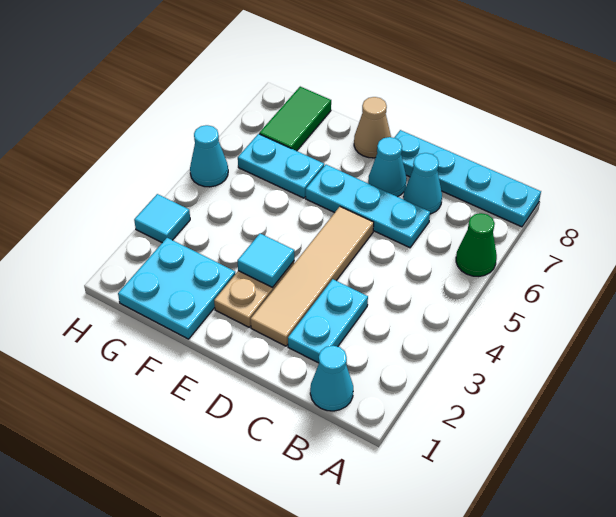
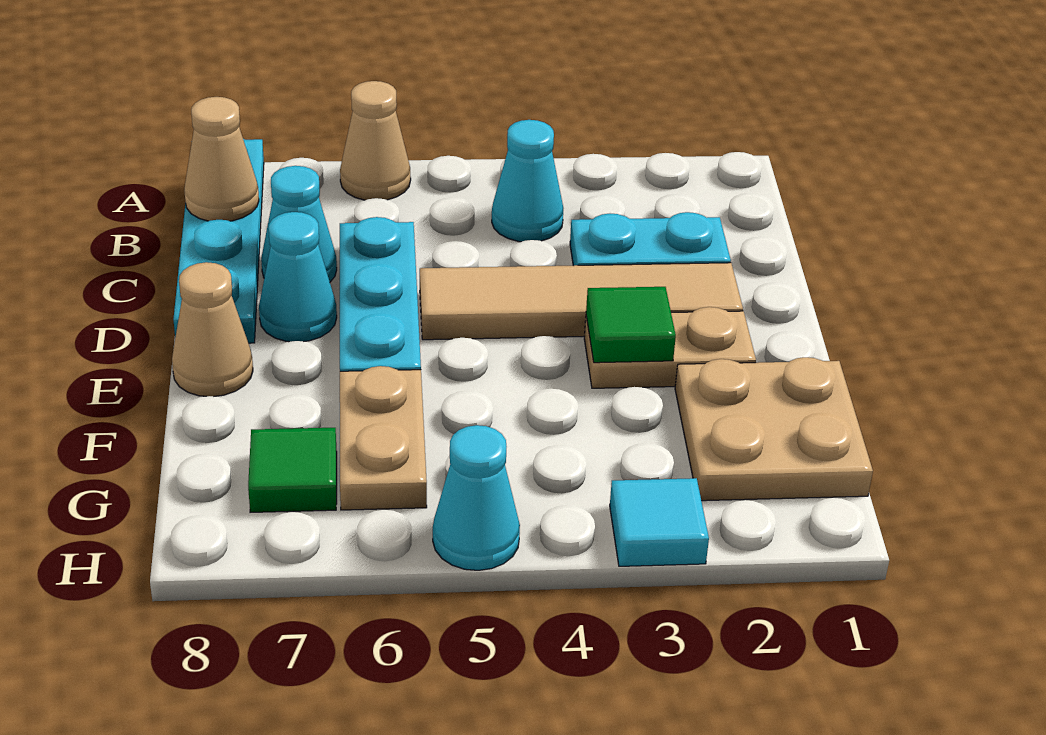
green cone A6 level 1 -> tan cone A6 level 1
cyan cone B1 level 1 -> cyan cone B4 level 1
none -> tan cone B8 level 2
cyan tile E3 level 2 -> green tile E3 level 2
cyan plate F1:G2 level 1 -> tan plate F1:G2 level 1
cyan plate F6:G6 level 1 -> tan plate F6:G6 level 1
green tile G7:G8 level 1 -> green tile G7 level 1

